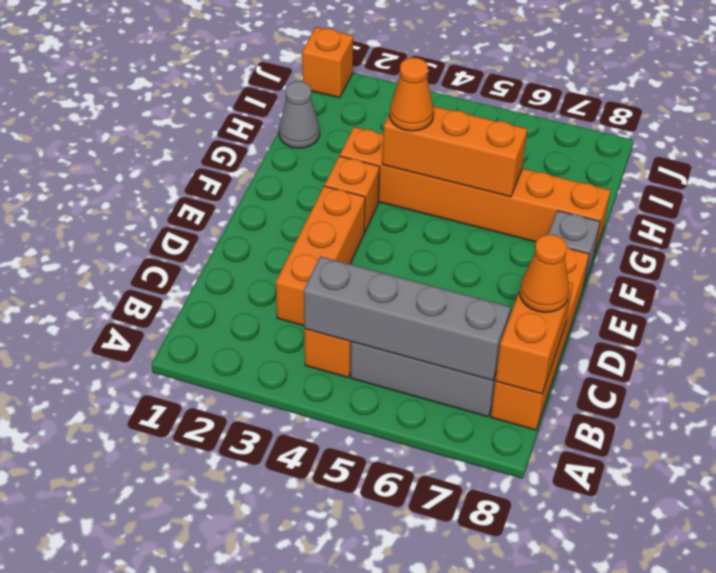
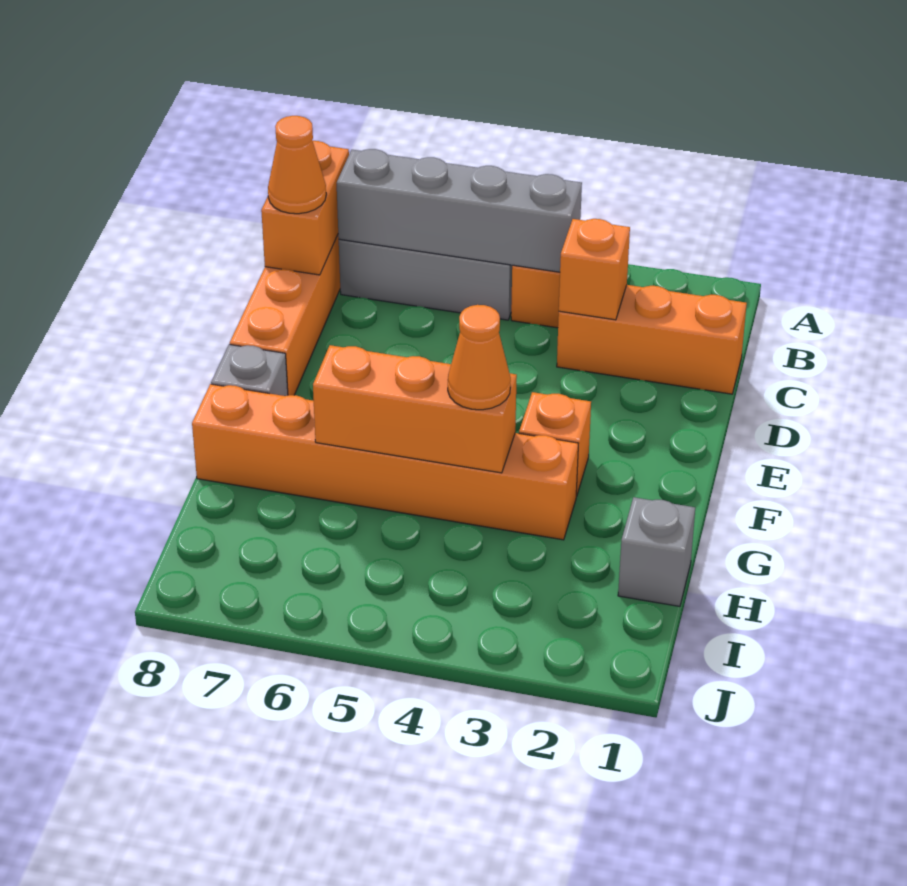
orange brick C3:E3 level 1 -> orange brick C1:C3 level 1
grey cone H1 level 1 -> grey brick H1 level 1
orange brick J1 level 1 -> orange brick C3 level 2

